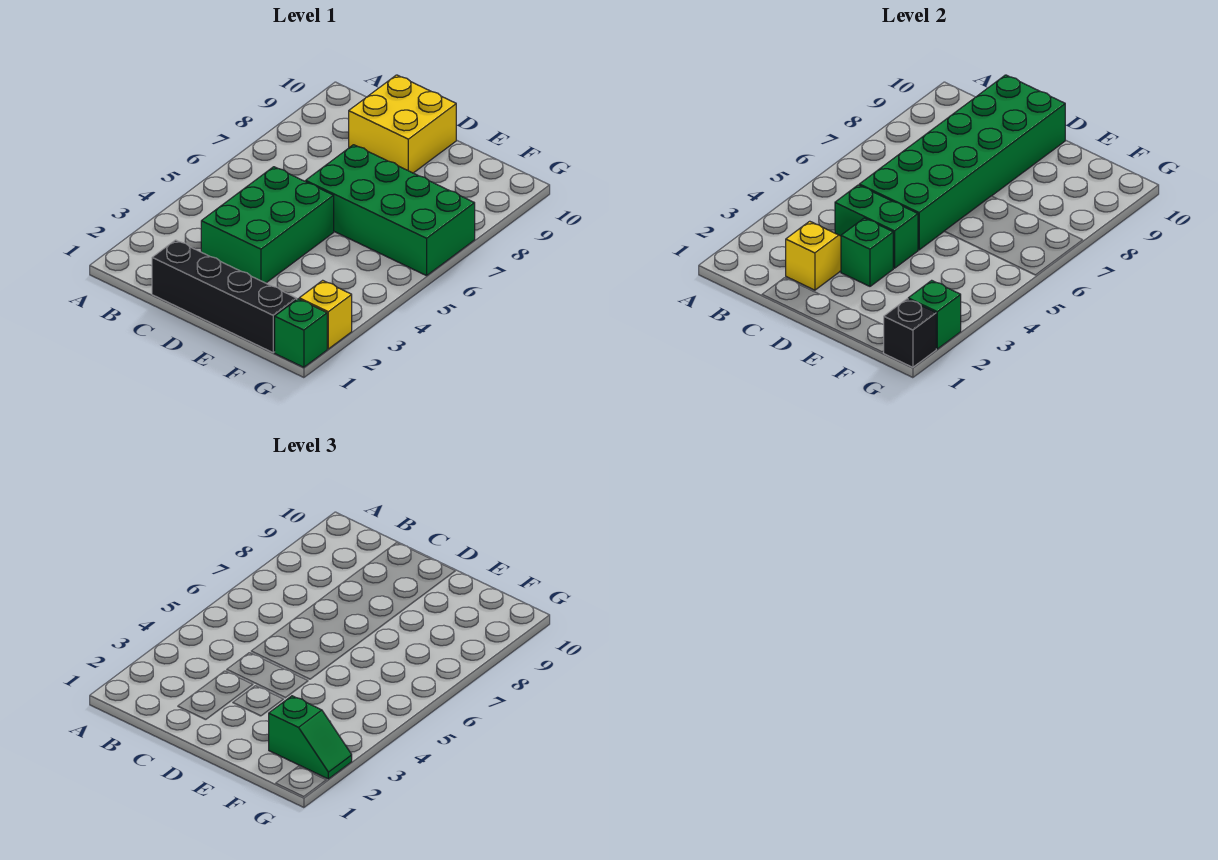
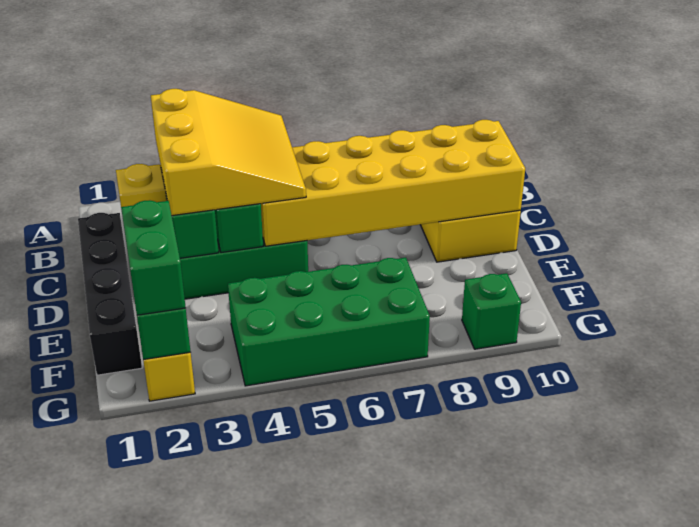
none -> yellow slope B3:D5 level 3 top 3
green brick C5:D10 level 2 -> yellow brick C5:D10 level 2
green brick D6:G7 level 1 -> green brick F4:G7 level 1
green slope F2:G2 level 3 top F -> green brick F2:G2 level 3
green brick G1 level 1 -> green brick G9 level 1
black brick G1 level 2 -> none

